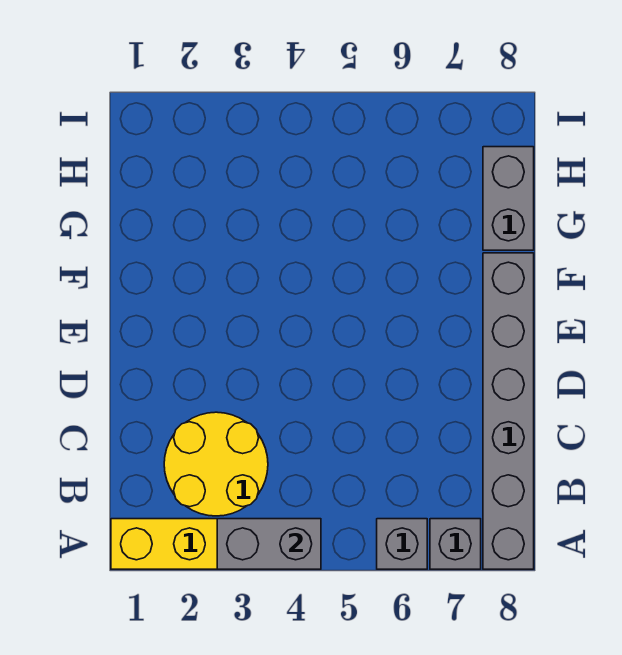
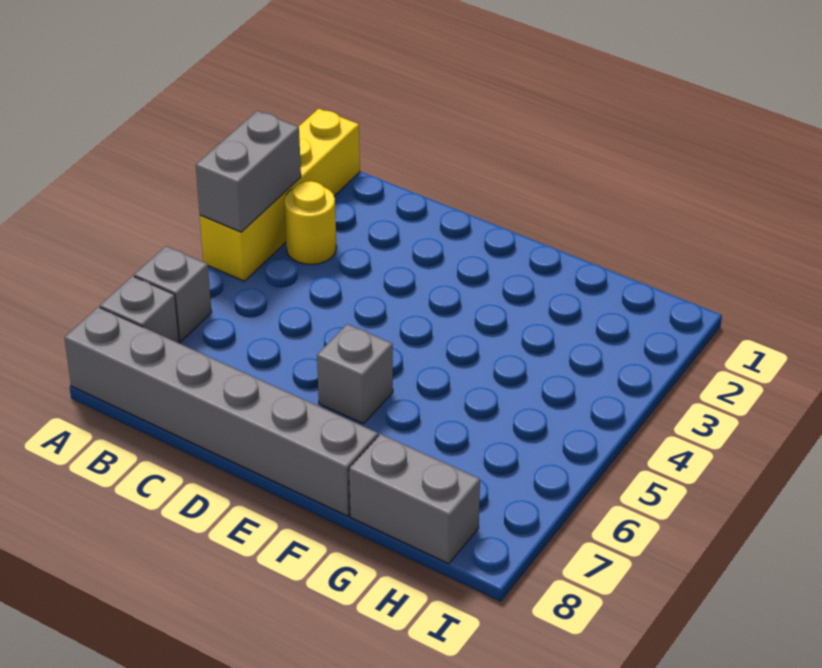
yellow round brick B2:C3 level 1 -> yellow round brick B3 level 1
none -> grey brick E6 level 1

